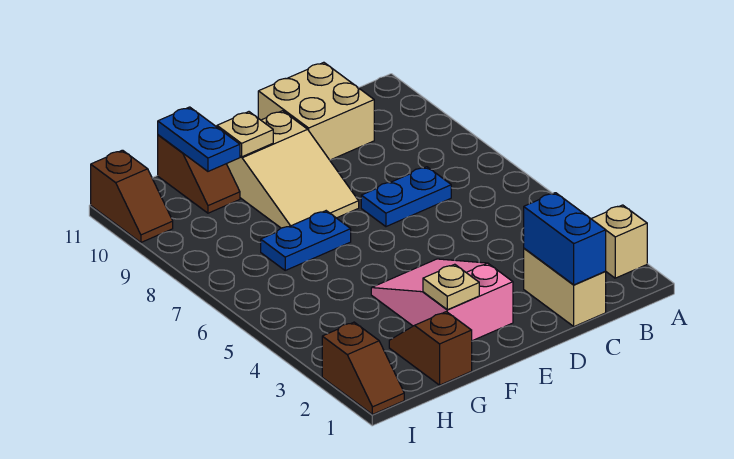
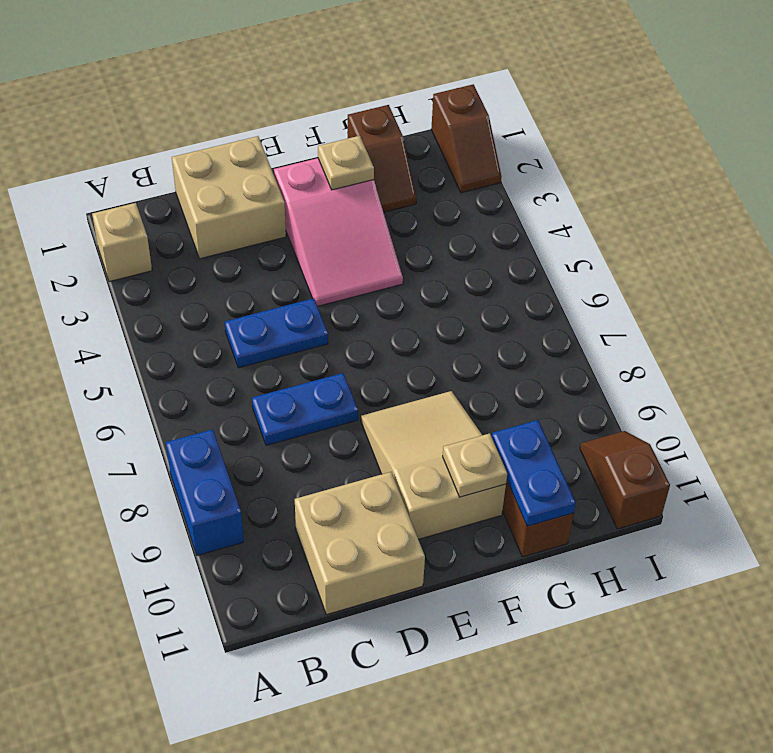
tan brick C1:C2 level 1 -> tan brick C1:D2 level 1
blue brick C1:C2 level 2 -> blue brick A8:A9 level 1
blue plate F7:G7 level 1 -> blue plate C5:D5 level 1
brown slope I1:I2 level 1 top 2 -> brown slope I1:I2 level 1 top 1

